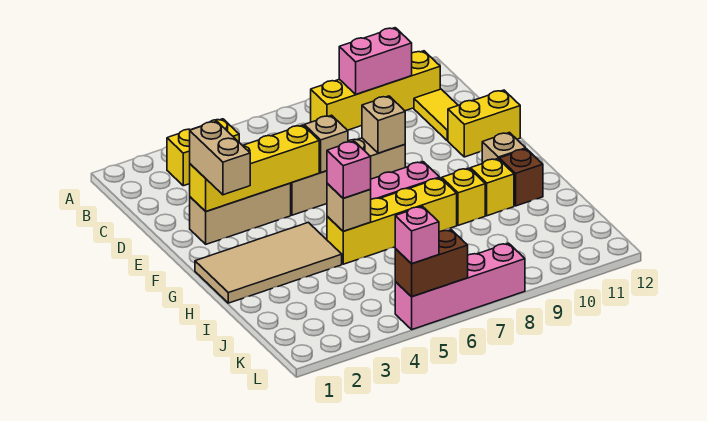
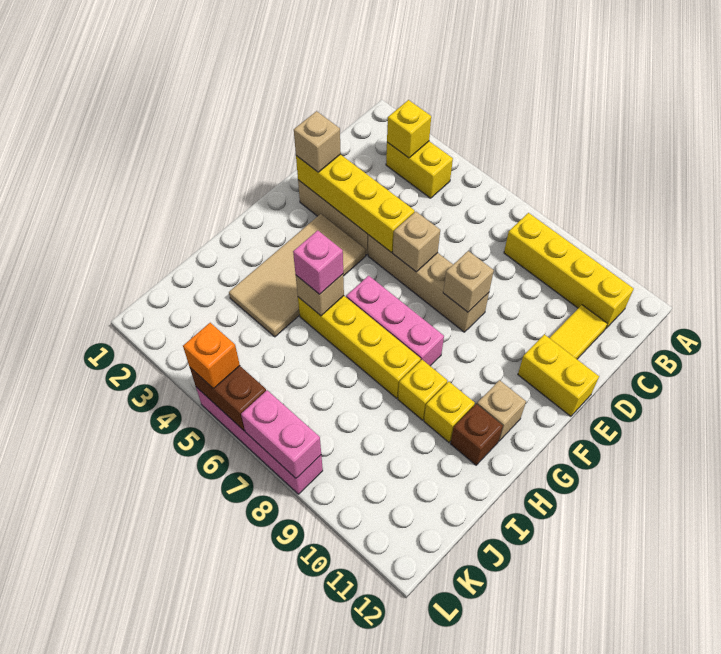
none -> yellow brick B3 level 2
pink brick B9:B10 level 2 -> pink brick L7:L8 level 2
tan brick E2:F2 level 3 -> tan brick E2 level 3
tan tile G1:H4 level 1 -> tan tile F3:I4 level 1
pink brick L5 level 3 -> orange brick L5 level 3

